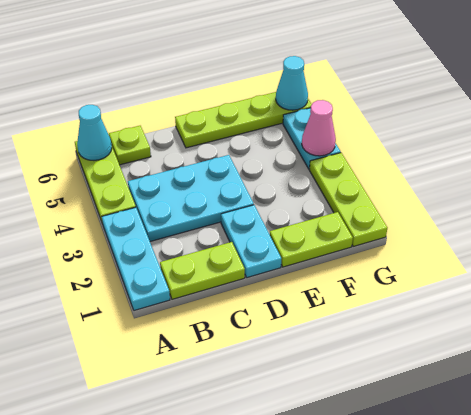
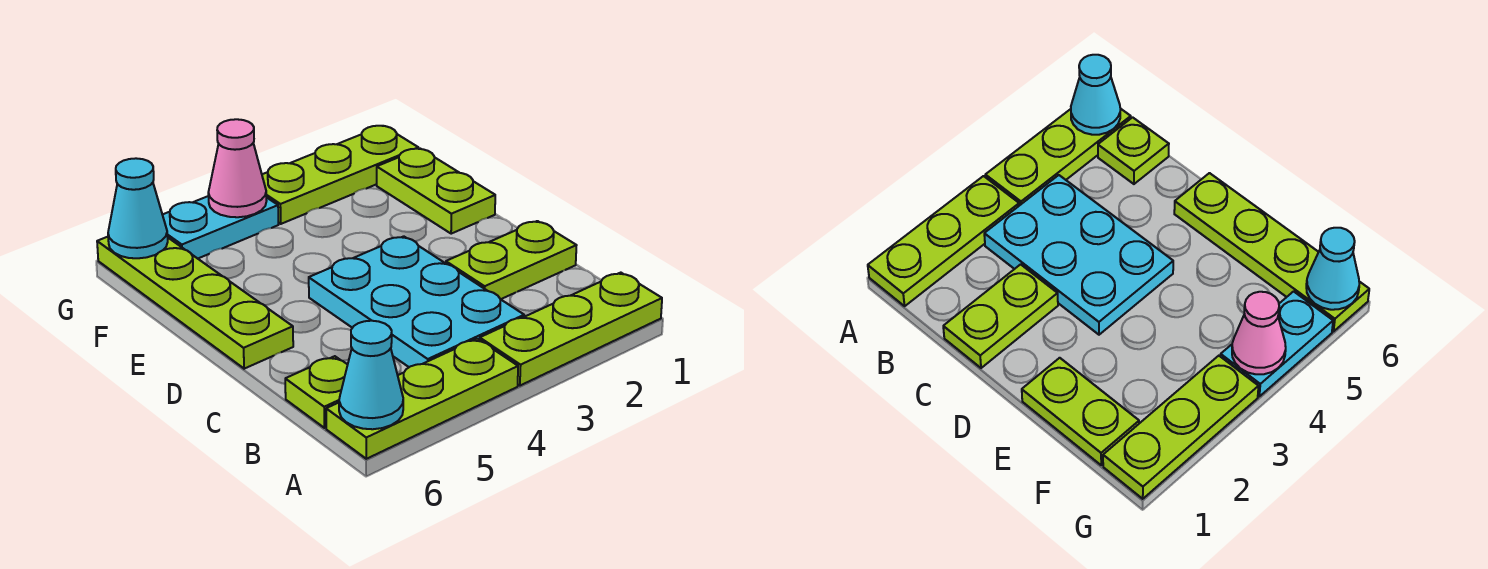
cyan plate A1:A3 level 1 -> lime plate A1:A3 level 1
lime plate B1:C1 level 1 -> lime plate C1:C2 level 1
cyan plate D1:D2 level 1 -> none

